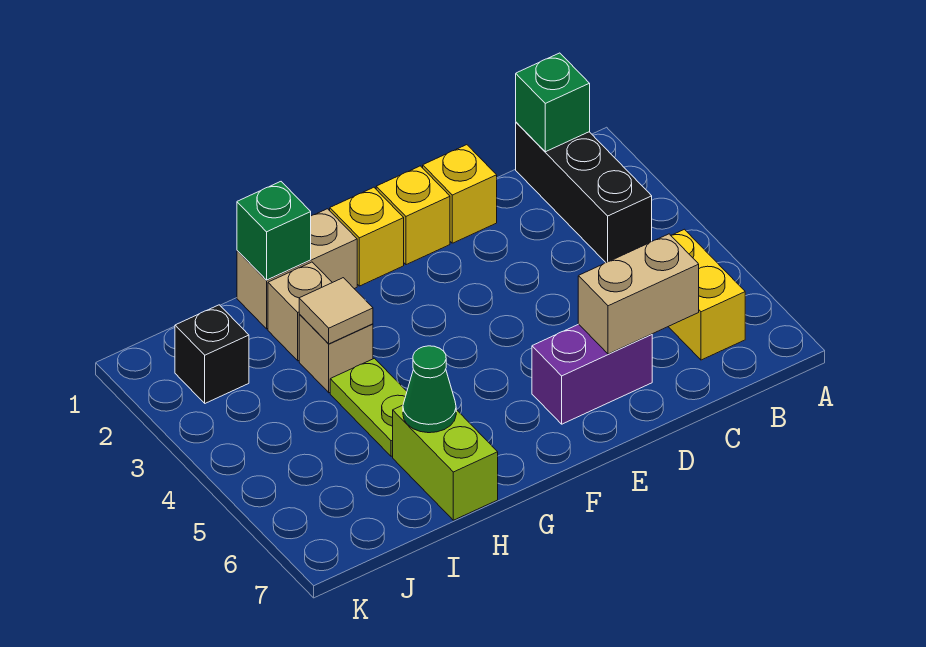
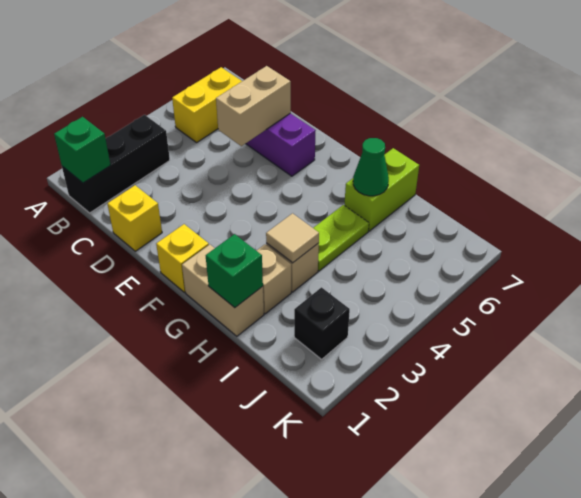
tan brick C6:D6 level 2 -> tan brick D5:D6 level 2
yellow brick E1 level 1 -> none

